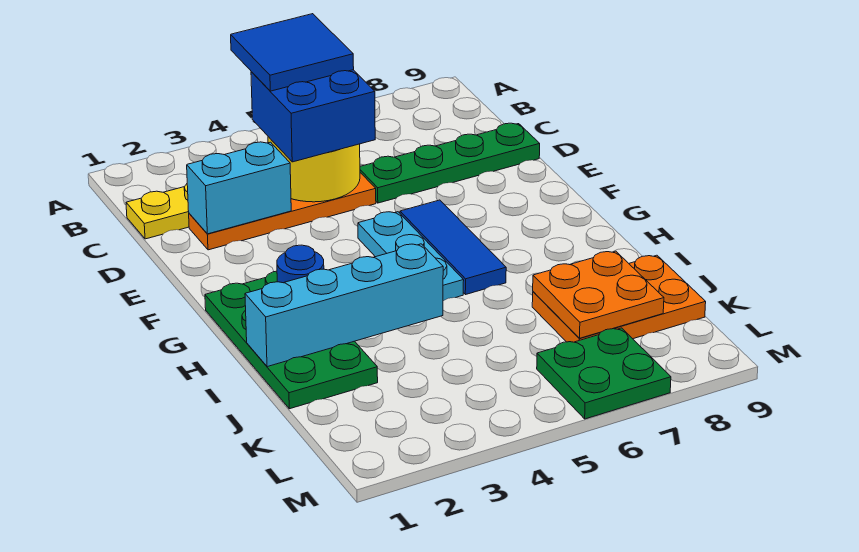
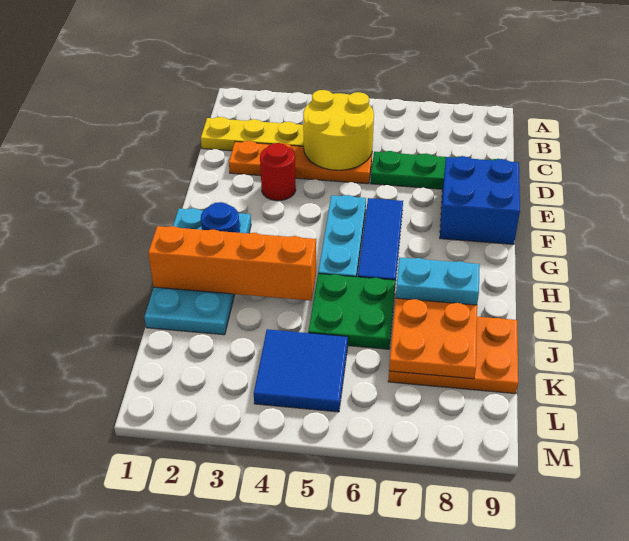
blue tile B4:C5 level 4 -> blue tile K4:L5 level 1
blue brick C4:D5 level 3 -> blue brick E8:F9 level 1
cyan brick D2:D3 level 2 -> cyan brick I7:I8 level 1
none -> red round brick E3 level 1
green plate G1:J2 level 1 -> cyan plate G1:J2 level 1
cyan brick I1:I4 level 2 -> orange brick I1:I4 level 2
green plate L6:M7 level 1 -> green plate I5:J6 level 1

